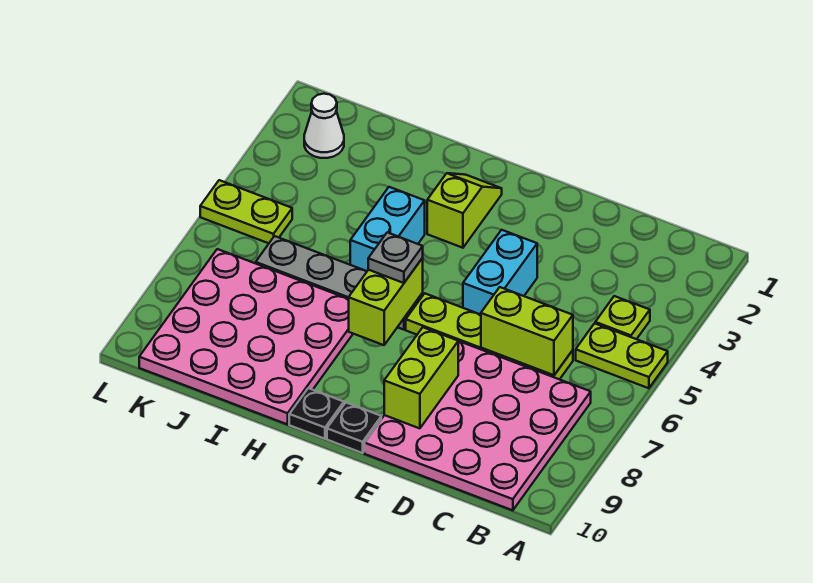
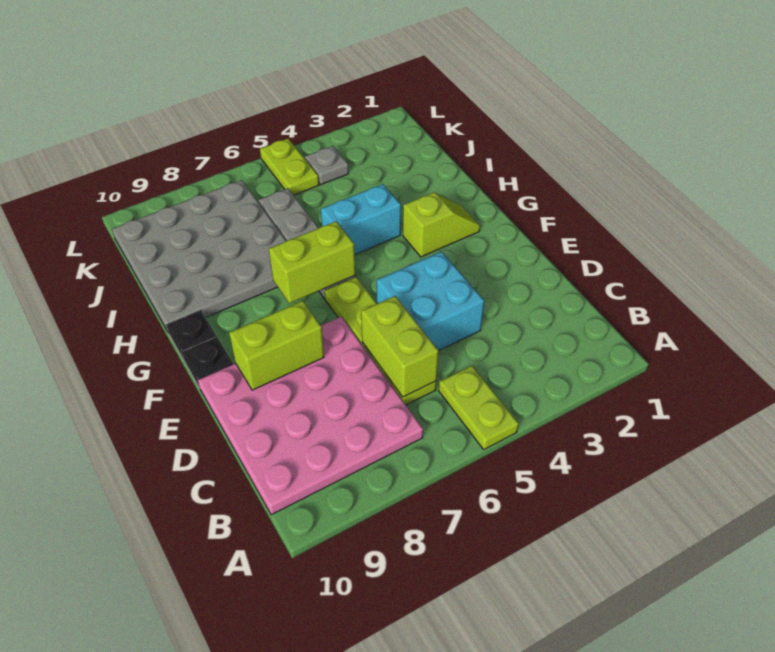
lime plate B4 level 1 -> none
cyan brick E4:E5 level 1 -> cyan brick D4:E5 level 1
grey plate G6 level 3 -> grey plate K4 level 1
pink plate H7:K10 level 1 -> grey plate H7:K10 level 1
white cone K2 level 1 -> none

